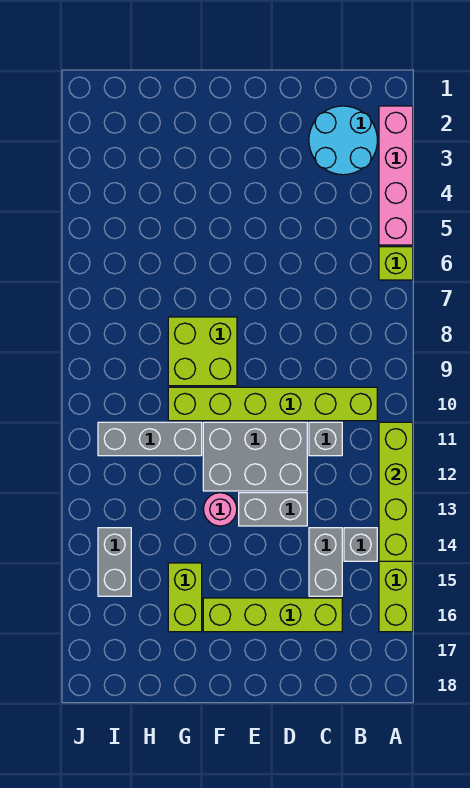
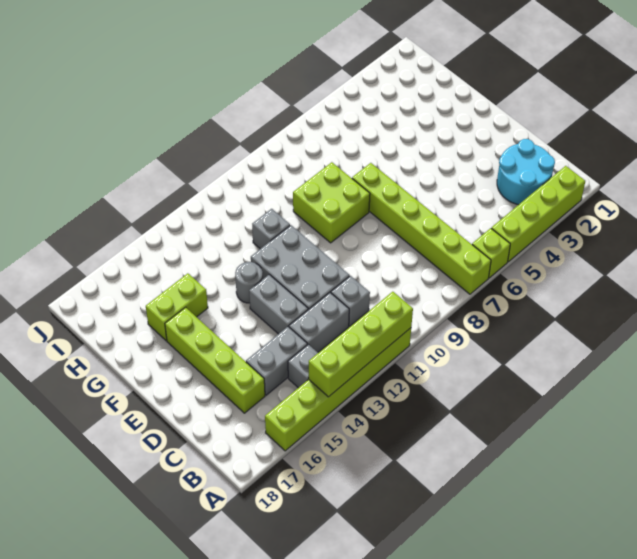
pink brick A2:A5 level 1 -> lime brick A2:A5 level 1
lime brick B10:G10 level 1 -> lime brick A7:F7 level 1
pink round brick F13 level 1 -> grey round brick F13 level 1
grey brick G11:I11 level 1 -> grey brick G11 level 1
grey brick I14:I15 level 1 -> grey brick C12:C13 level 1

